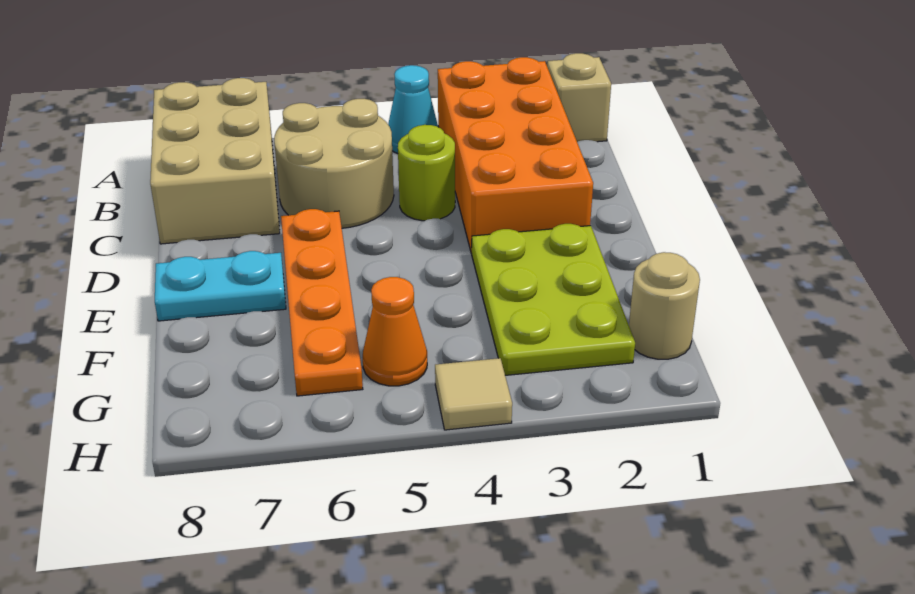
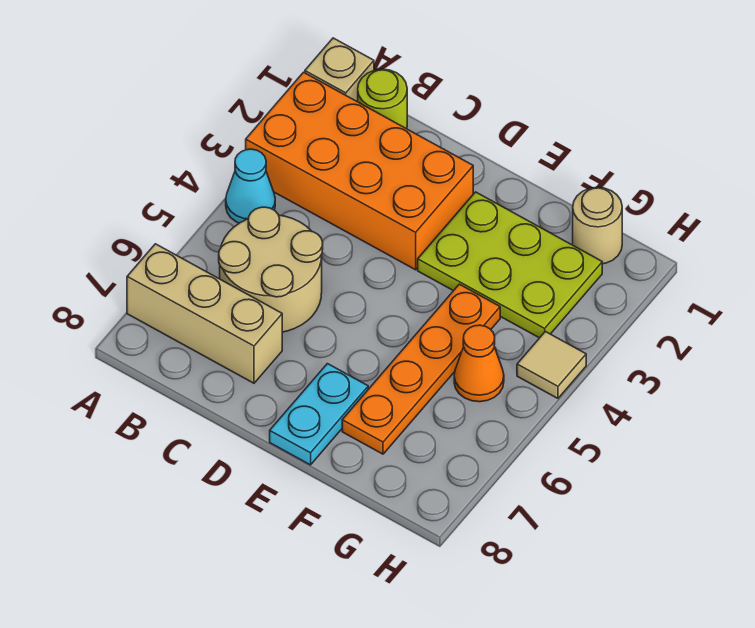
tan brick A7:C8 level 1 -> tan brick A7:C7 level 1
lime round brick C4 level 1 -> lime round brick B1 level 1
orange plate D6:G6 level 1 -> orange plate F4:F7 level 1

